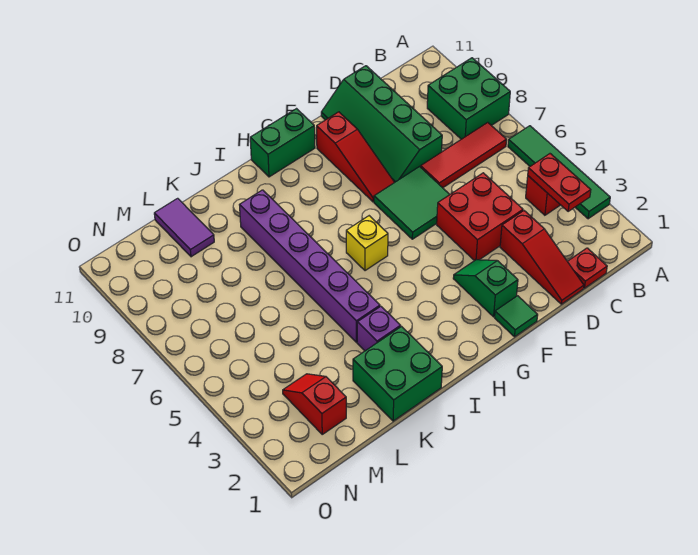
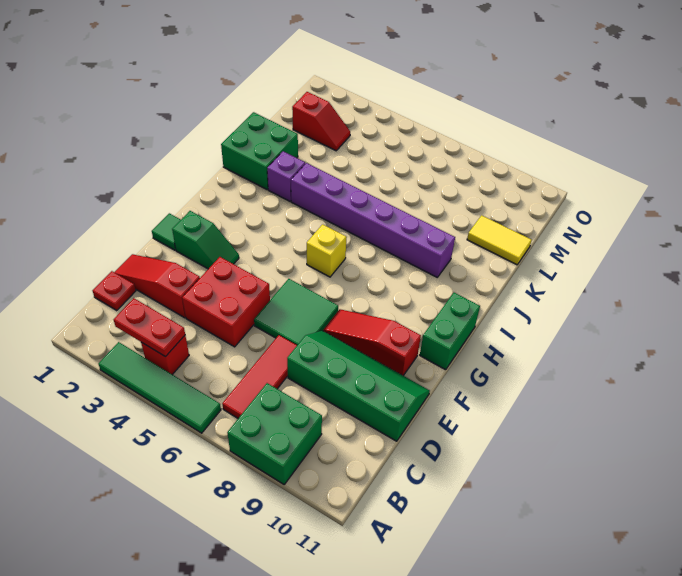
purple tile L10:L11 level 1 -> yellow tile L10:L11 level 1

